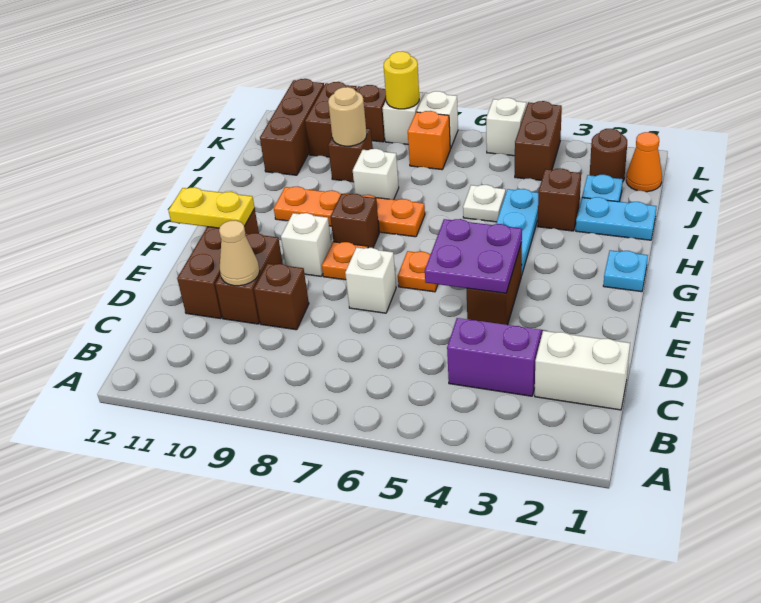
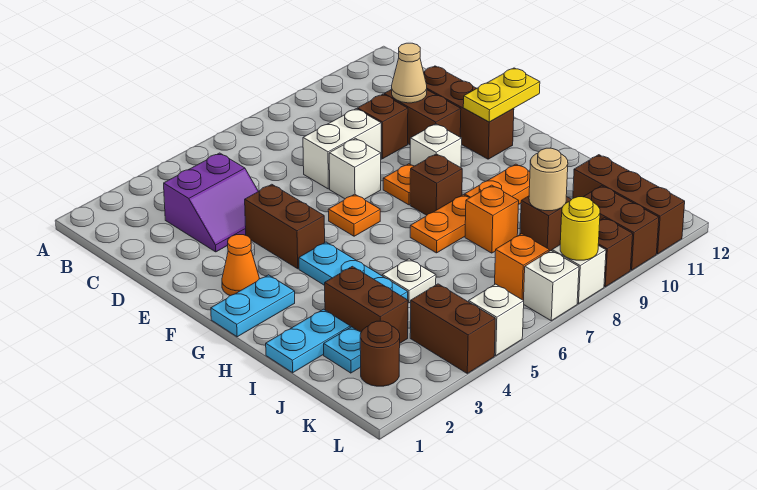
white brick C1:C2 level 1 -> white brick D7:D8 level 1
purple plate E4:F5 level 2 -> none
cyan plate G1 level 1 -> cyan plate G1:G2 level 1
brown brick I3 level 1 -> brown brick I3:J3 level 1
white brick I8 level 1 -> orange brick I8 level 1
orange cone K1 level 1 -> orange cone F2 level 1

